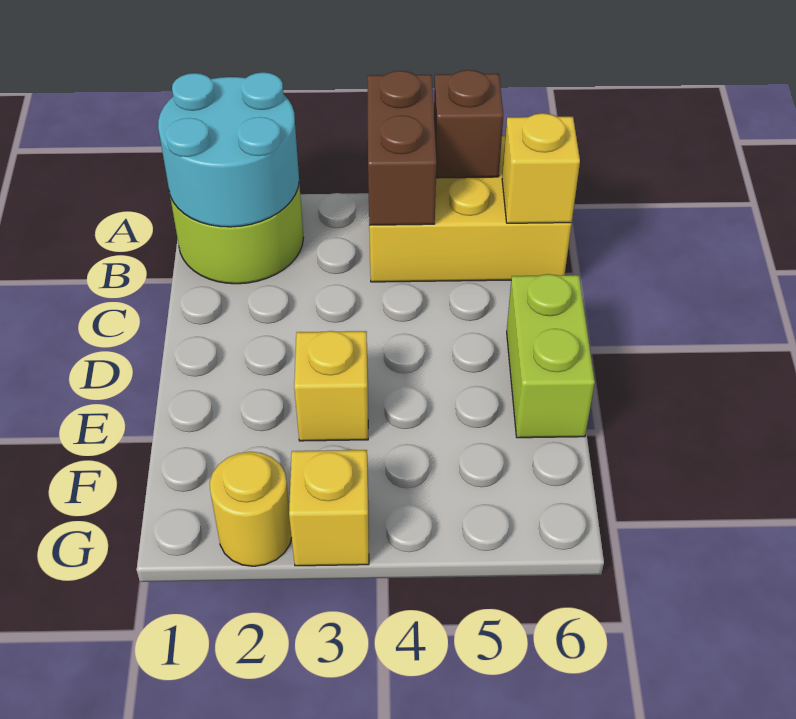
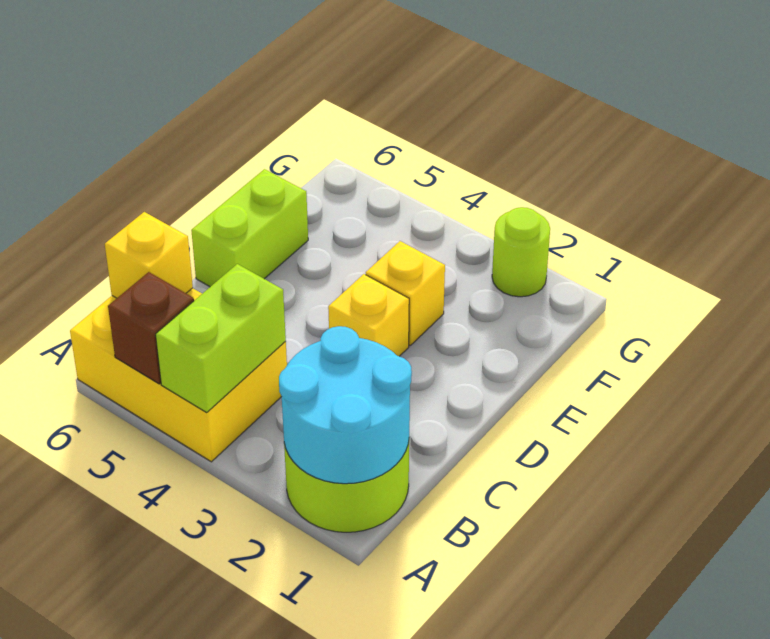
brown brick A4:B4 level 2 -> lime brick A4:B4 level 2
yellow round brick G2 level 1 -> lime round brick G2 level 1
yellow brick G3 level 1 -> yellow brick D3 level 1

